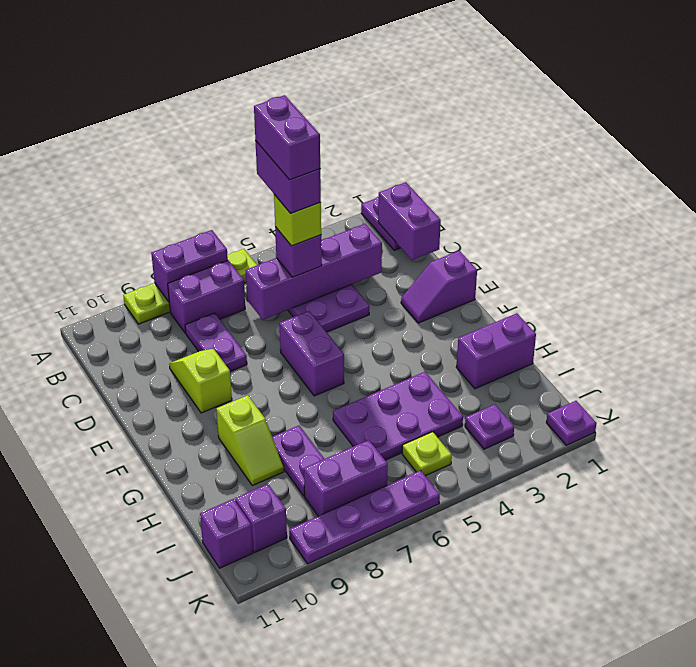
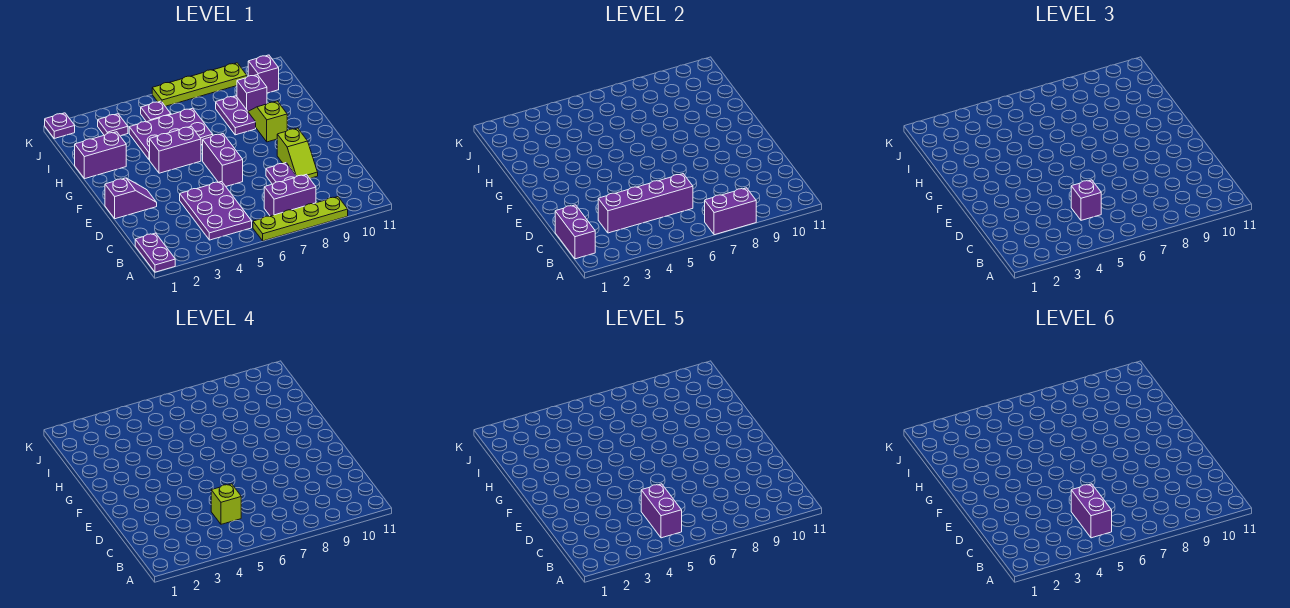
lime plate J5 level 1 -> purple plate J5 level 1
purple brick J7:J8 level 1 -> purple brick G4:G5 level 1
purple brick J11 level 1 -> purple brick I9 level 1
purple plate K6:K9 level 1 -> lime plate K6:K9 level 1

